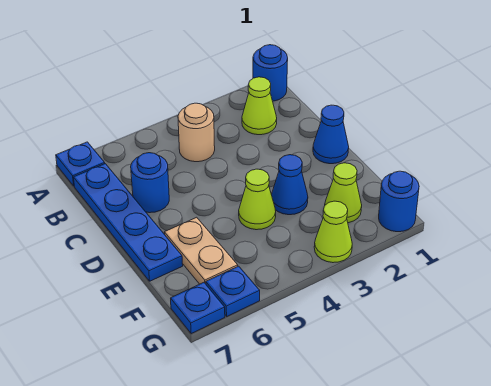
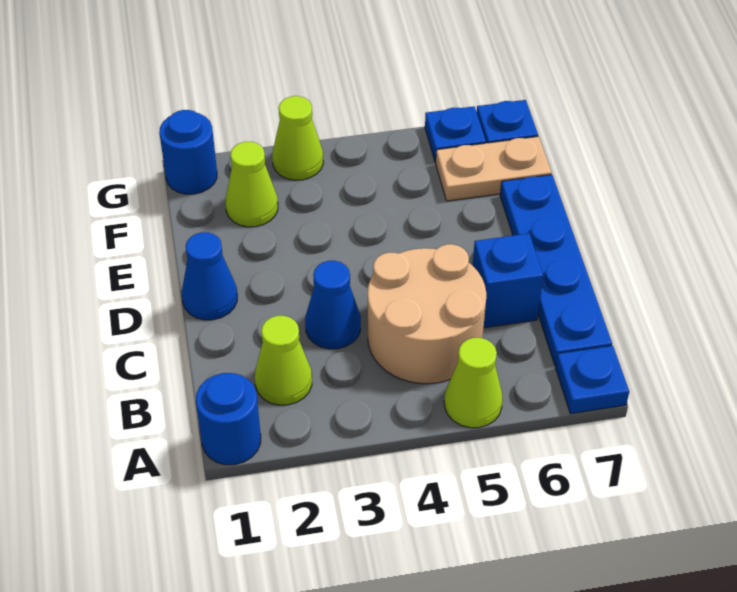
tan round brick B4 level 1 -> tan round brick B4:C5 level 1
blue round brick C6 level 1 -> blue brick C6 level 1
blue cone E3 level 1 -> blue cone C3 level 1
lime cone E4 level 1 -> lime cone A5 level 1
tan plate E6:F6 level 1 -> tan plate F6:F7 level 1

